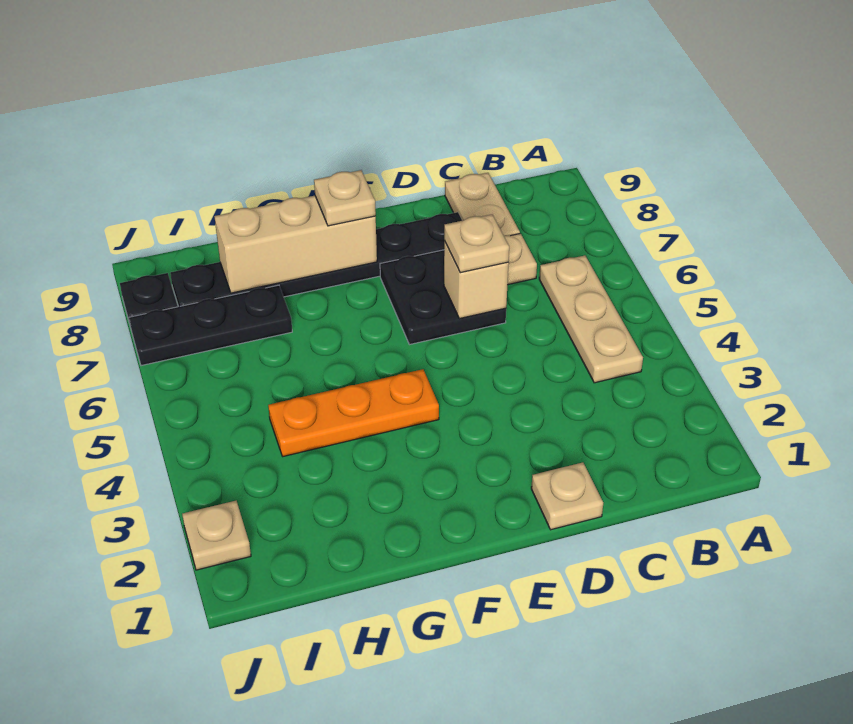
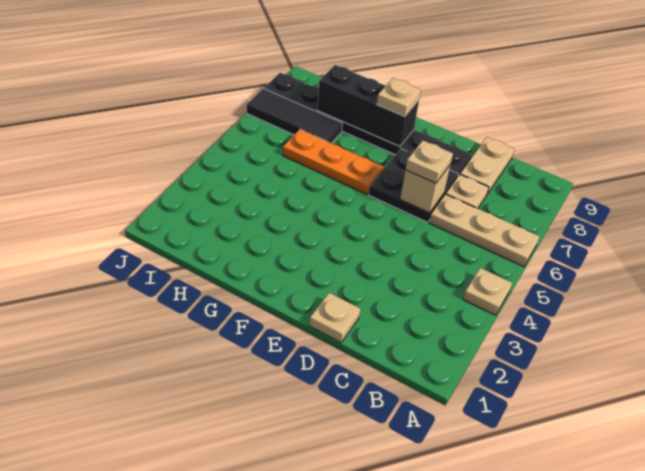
tan plate B4:B6 level 1 -> tan plate A6:C6 level 1
orange plate F4:H4 level 1 -> orange plate F6:H6 level 1
tan brick F8:H8 level 2 -> black brick F8:H8 level 2
black plate H7:J7 level 1 -> black tile H7:J7 level 1
tan plate J2 level 1 -> tan plate A4 level 1

